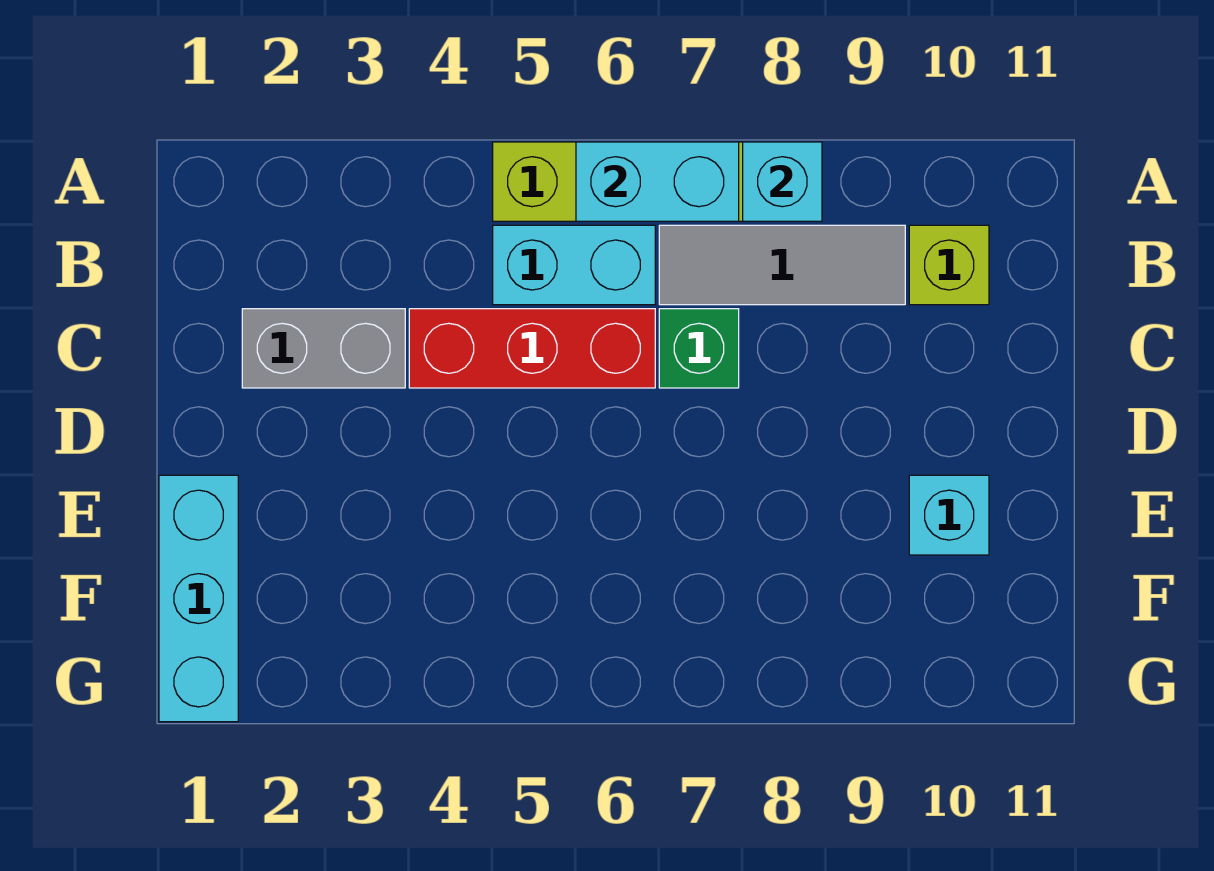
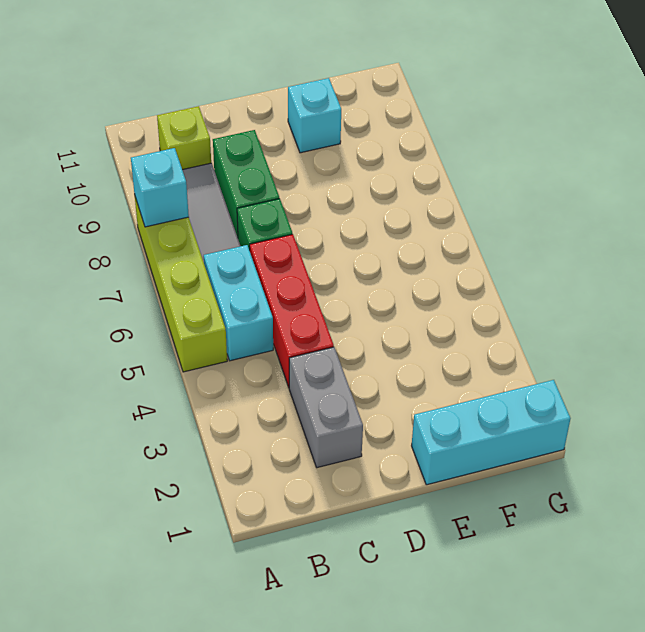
cyan brick A6:A7 level 2 -> none
none -> green brick C8:C9 level 1

